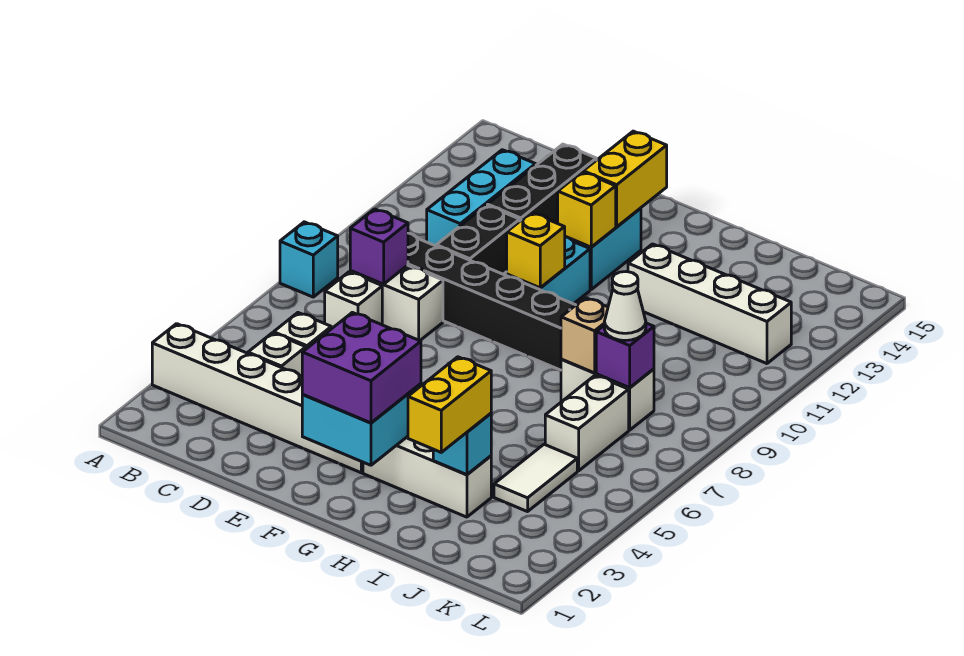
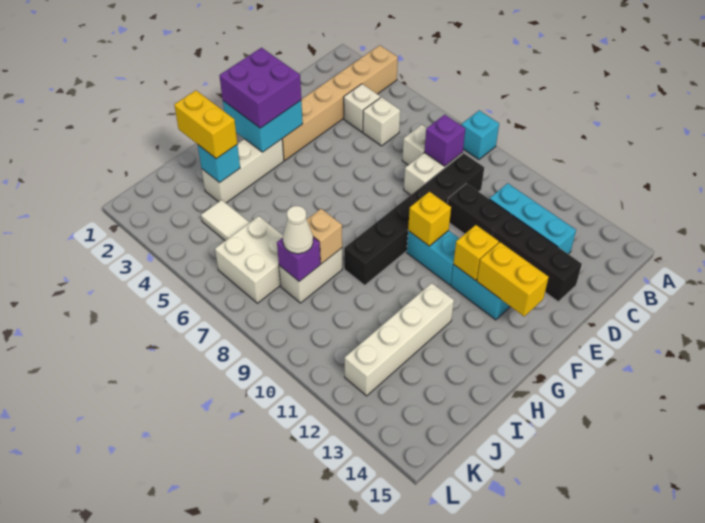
white brick A3:F3 level 1 -> tan brick A3:F3 level 1
white brick J6:J7 level 1 -> white brick J6:K7 level 1

